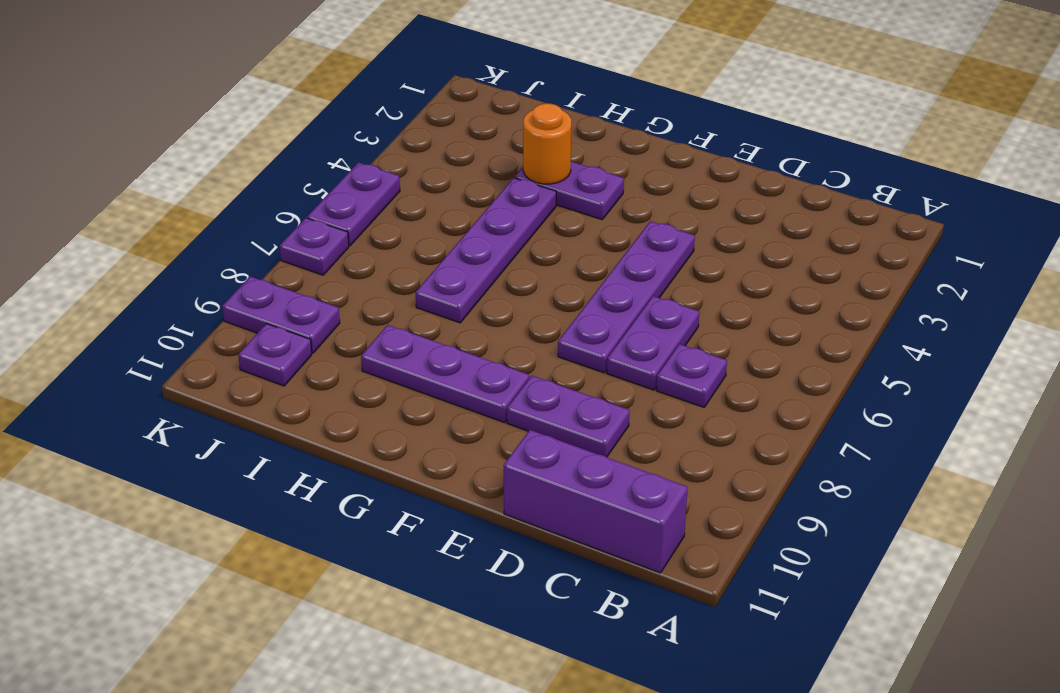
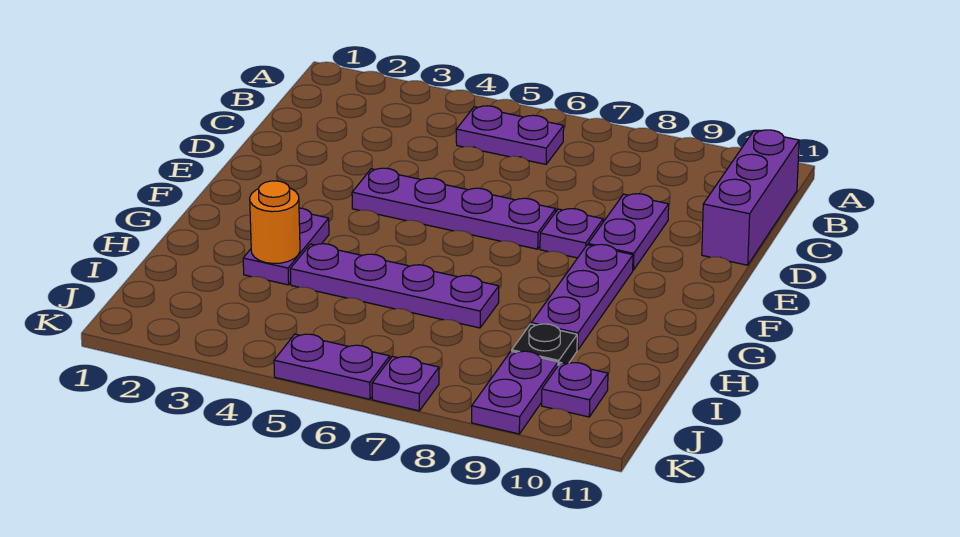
purple plate C7 level 1 -> purple plate E8 level 1
purple plate D6:D7 level 1 -> purple plate B5:B6 level 1
none -> black plate I9 level 1

